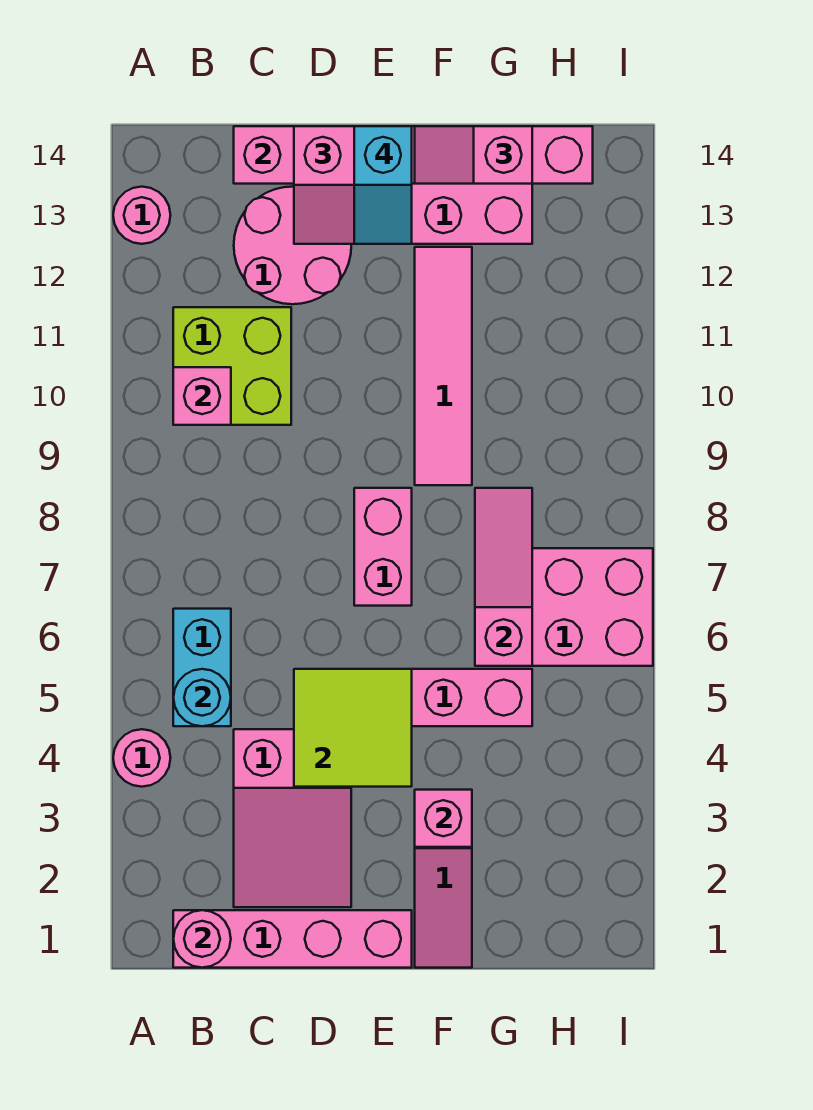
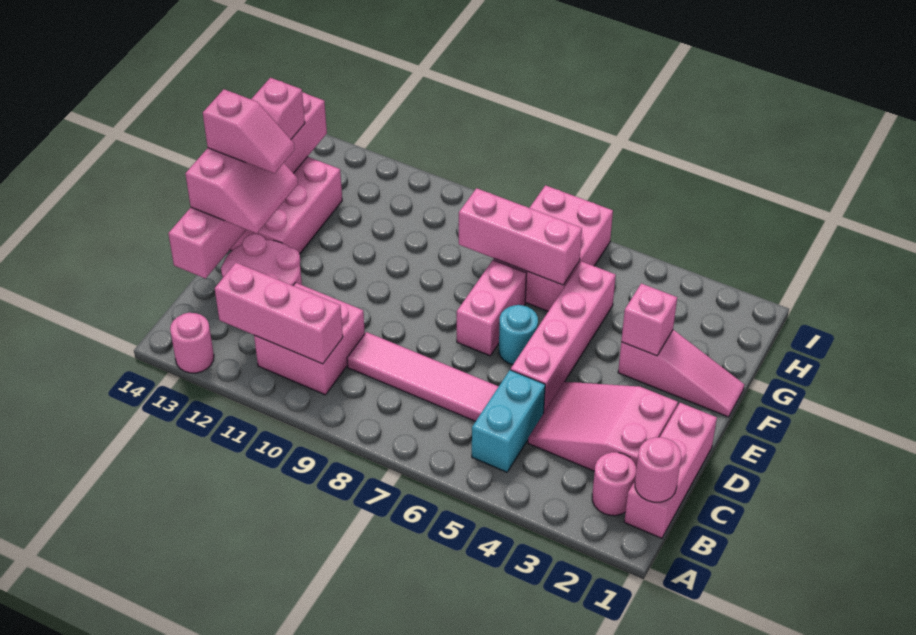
pink round brick A4 level 1 -> pink round brick B2 level 1
pink brick B1:E1 level 1 -> pink brick B1:D1 level 1
cyan brick B5:B6 level 1 -> cyan brick B5:C5 level 1
cyan round brick B5 level 2 -> cyan round brick E6 level 1
lime brick B10:C11 level 1 -> pink brick B10:C11 level 1
pink brick B10 level 2 -> pink brick B10:B12 level 2
pink slope C2:D4 level 1 top 4 -> pink slope C2:D4 level 1 top 2
lime tile D4:E5 level 2 -> none
pink brick E7:E8 level 1 -> pink brick E7:F7 level 1
cyan slope E13:E14 level 4 top 14 -> pink slope E13:E14 level 4 top 14
pink tile F9:F12 level 1 -> pink tile C6:C9 level 1
pink slope G6:G8 level 2 top 6 -> pink brick G6:G8 level 2

